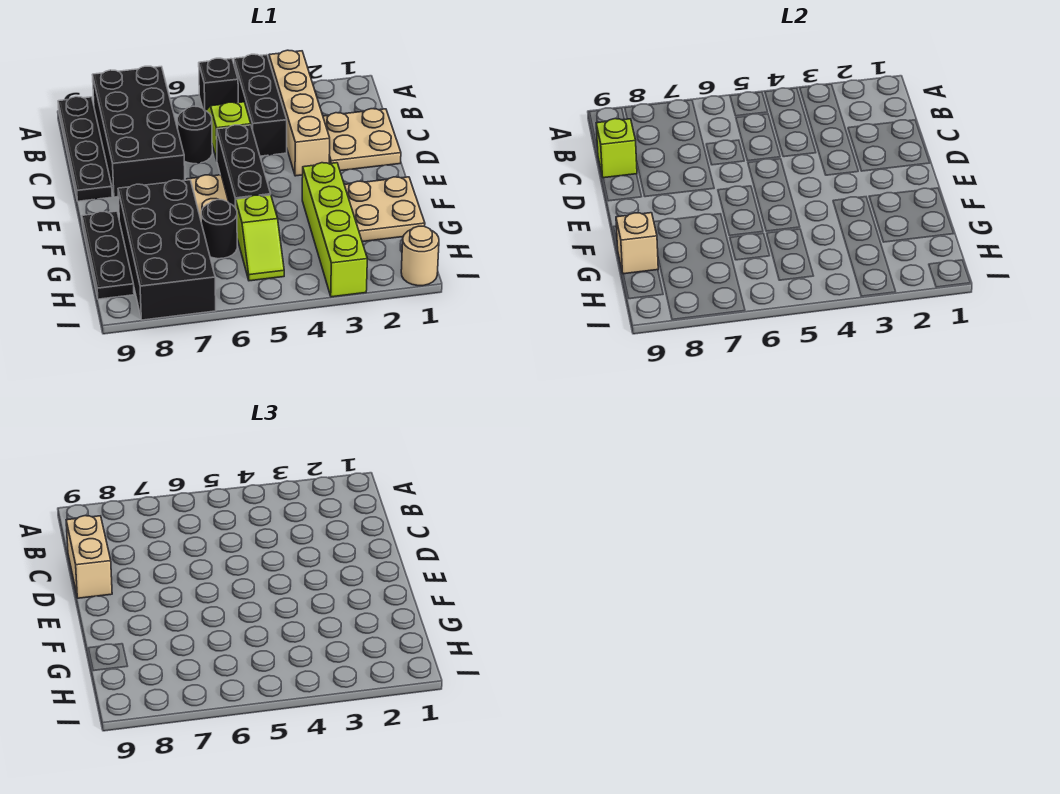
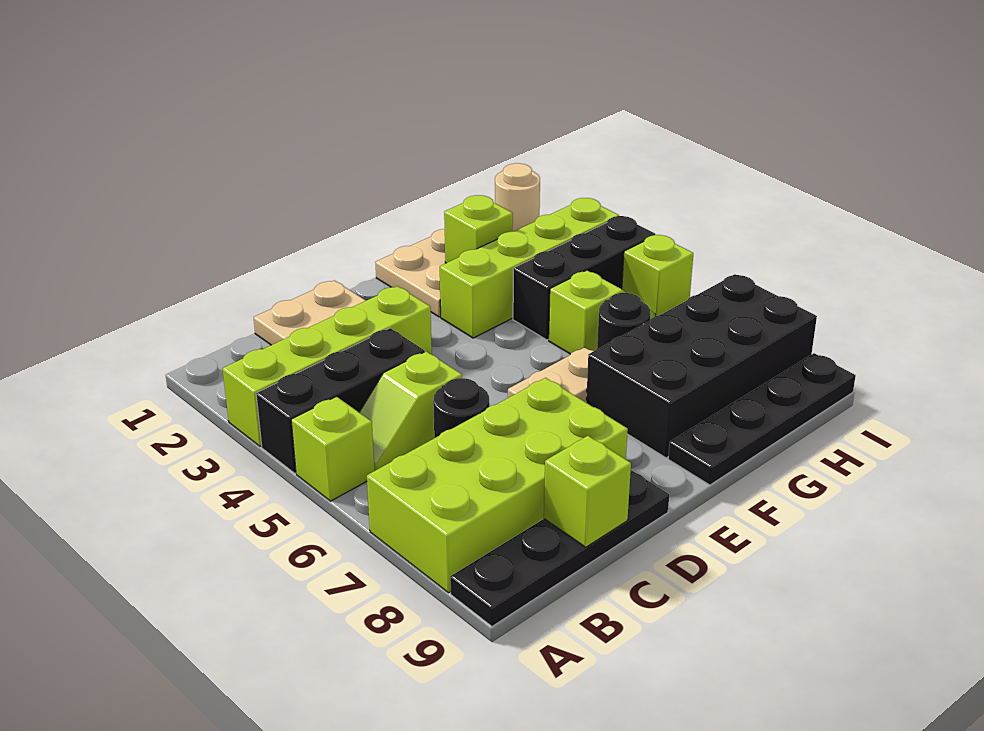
tan brick A3:D3 level 1 -> lime brick A3:D3 level 1
black brick A5 level 1 -> lime brick A5 level 1
black brick A7:D8 level 1 -> lime brick A7:D8 level 1
tan brick C9:D9 level 3 -> none
black brick D5:F5 level 1 -> black brick G4:I4 level 1
black plate F9:H9 level 1 -> black plate F9:I9 level 1
none -> lime brick G2 level 2
tan brick G9 level 2 -> none
none -> lime brick I5 level 1

